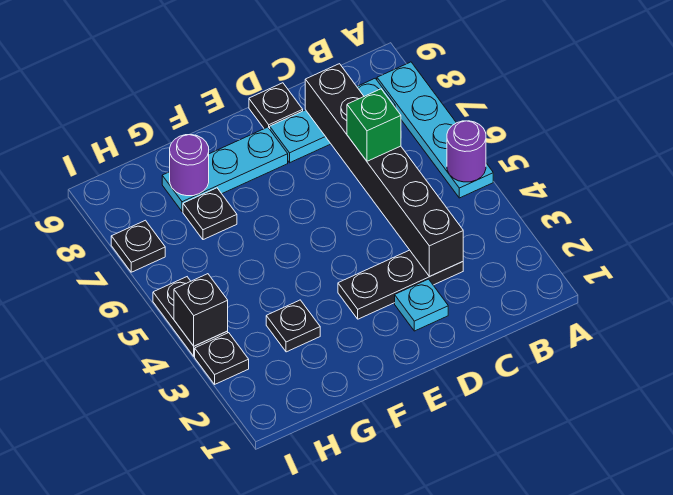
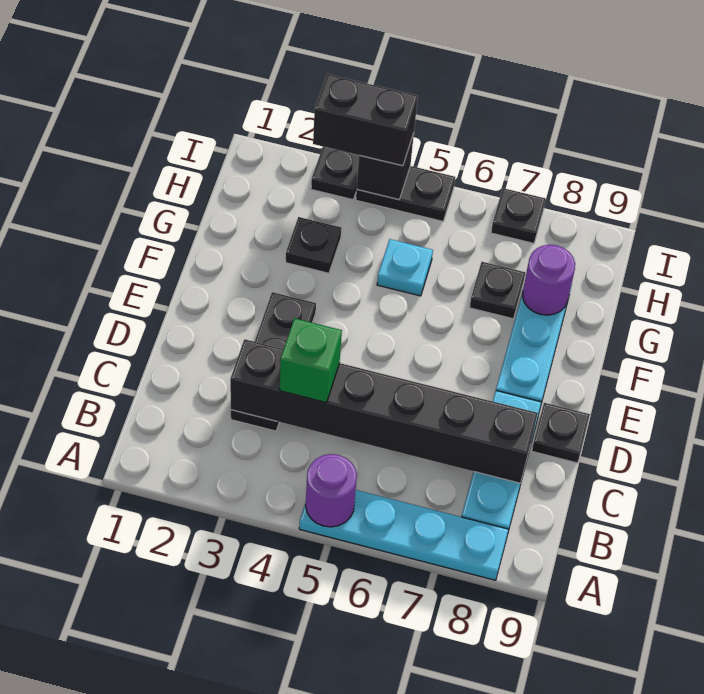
green brick C6 level 3 -> green brick C4 level 3
cyan plate D2 level 1 -> cyan plate G5 level 1
none -> black brick I3:I4 level 3

